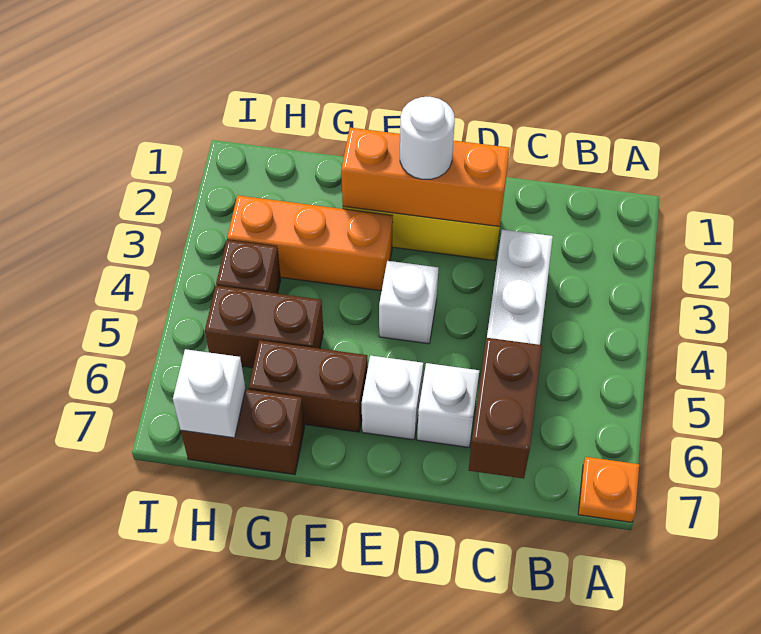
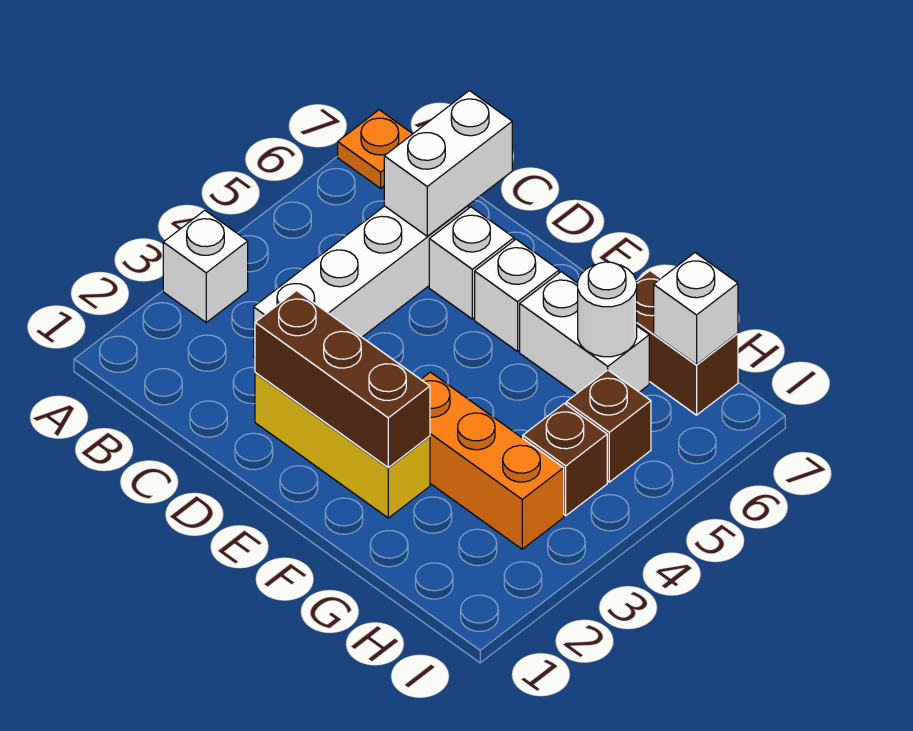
brown brick C6:C7 level 2 -> white brick C6:C7 level 2
orange brick D2:F2 level 2 -> brown brick D2:F2 level 2
white round brick E2 level 3 -> white round brick G6 level 2
white brick E4 level 1 -> white brick A3 level 1
brown brick F6:G6 level 1 -> white brick F6:G6 level 1
brown brick G5:H5 level 1 -> brown brick H5 level 1

